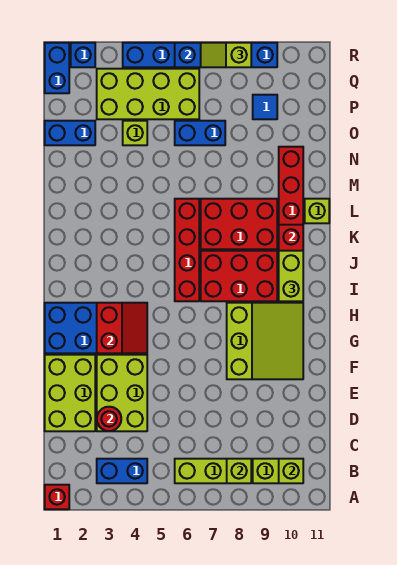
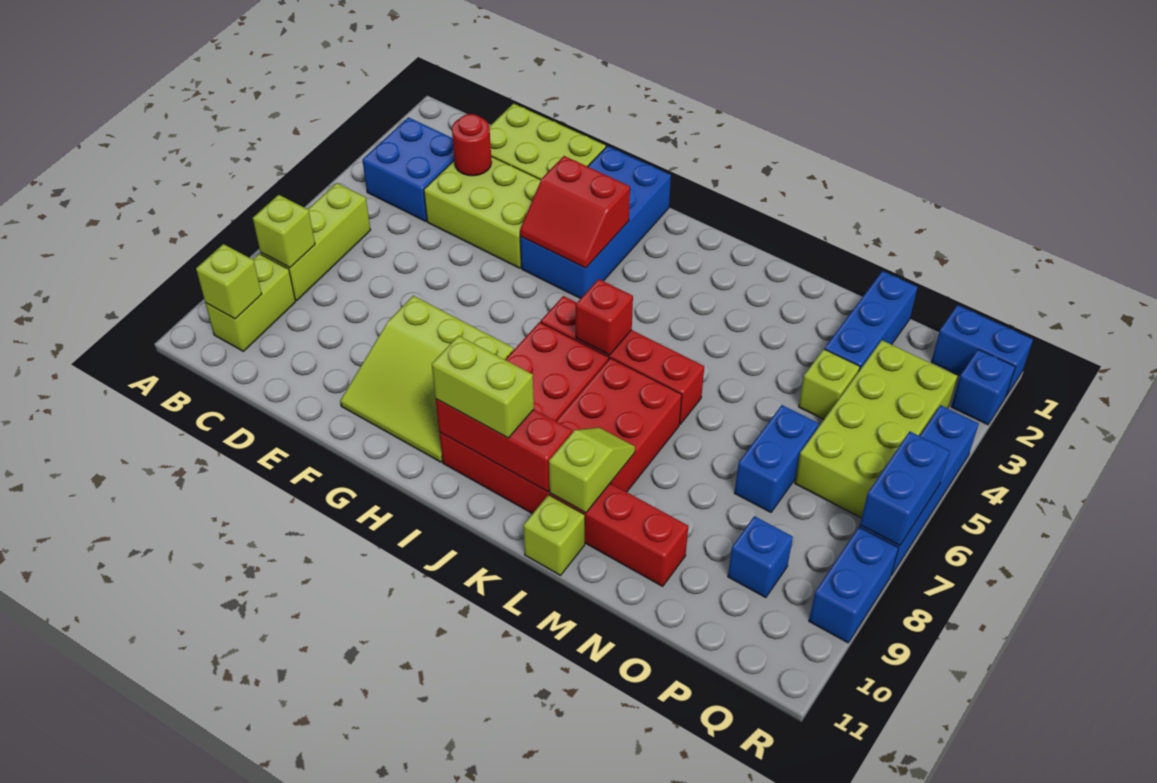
red brick A1 level 1 -> red brick J6 level 2
blue brick B3:B4 level 1 -> blue brick B3:C4 level 1
blue brick O1:O2 level 1 -> blue brick O1:O3 level 1
blue tile P9 level 1 -> blue brick P9 level 1
lime slope R7:R8 level 3 top 8 -> lime slope L9:L10 level 2 top 10

